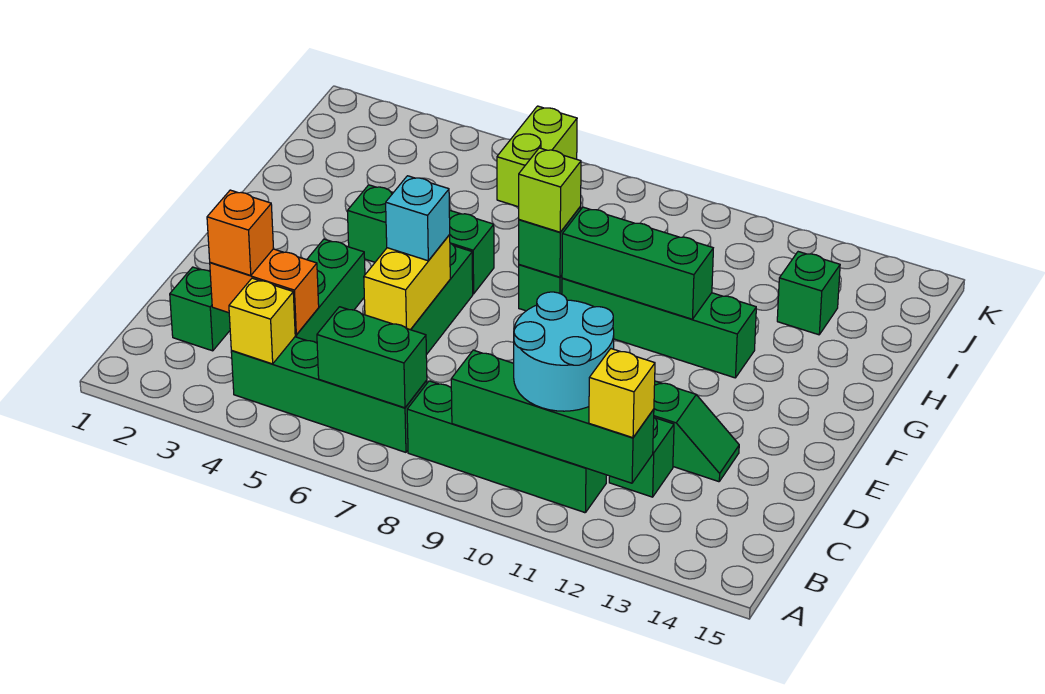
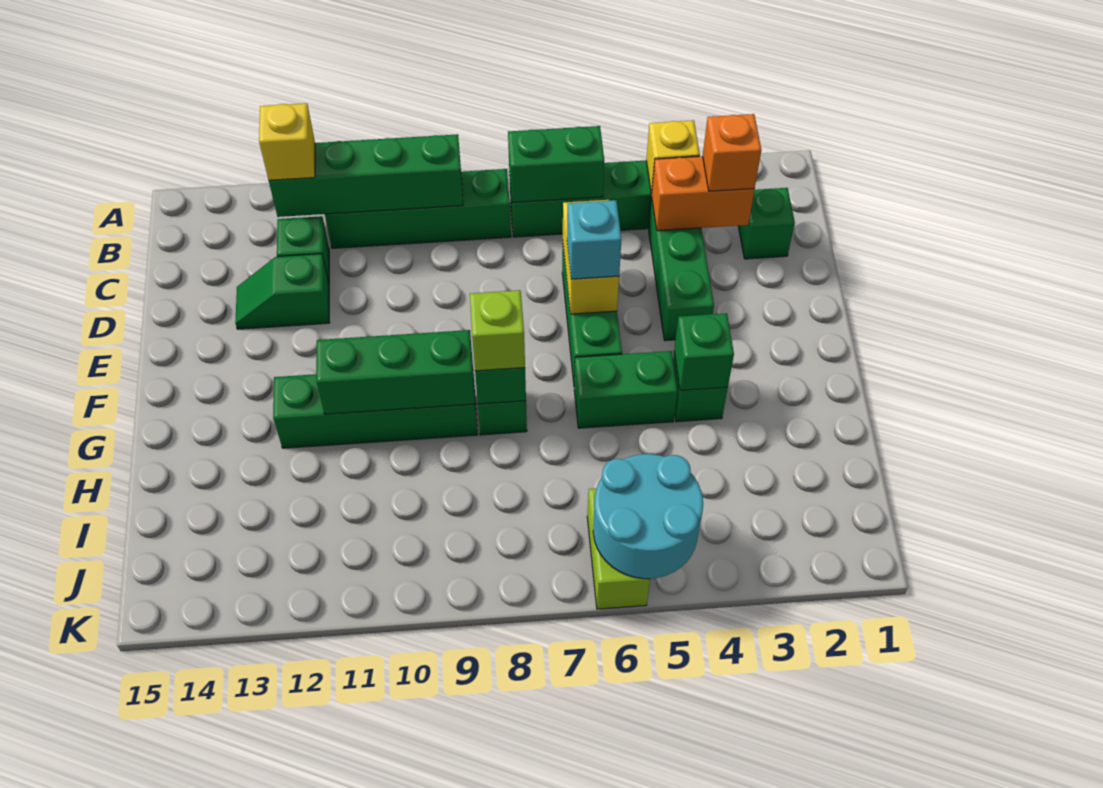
cyan round brick B10:C11 level 3 -> cyan round brick J5:K6 level 2
green brick I13 level 1 -> green brick G4 level 2

